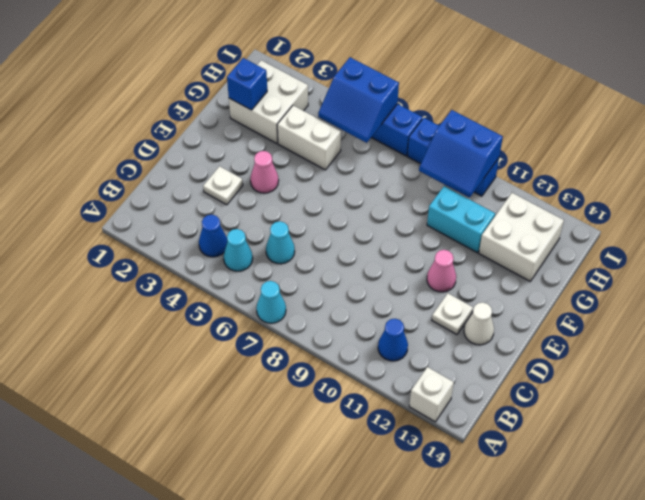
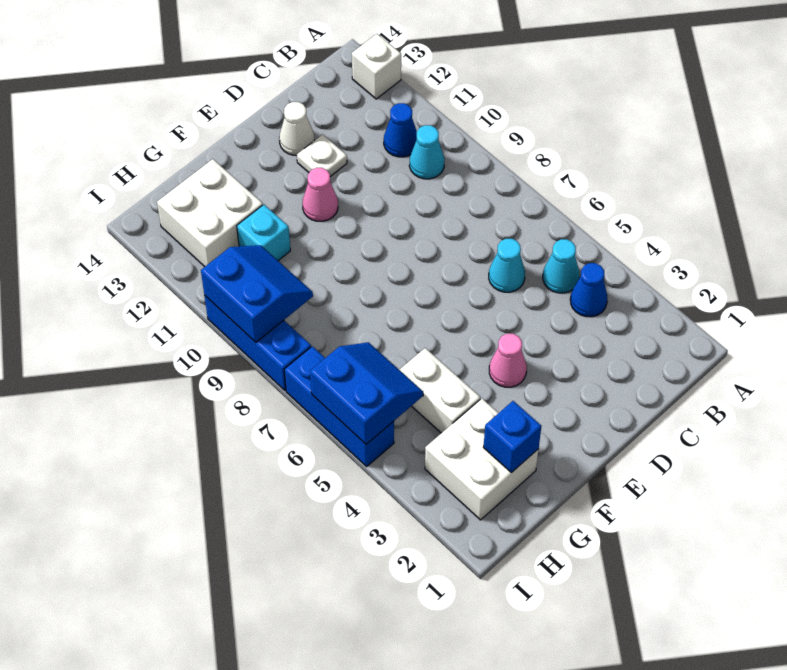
cyan cone A7 level 1 -> cyan cone B10 level 1
white plate D3 level 1 -> none
cyan brick G10:G11 level 1 -> cyan brick G11 level 1

